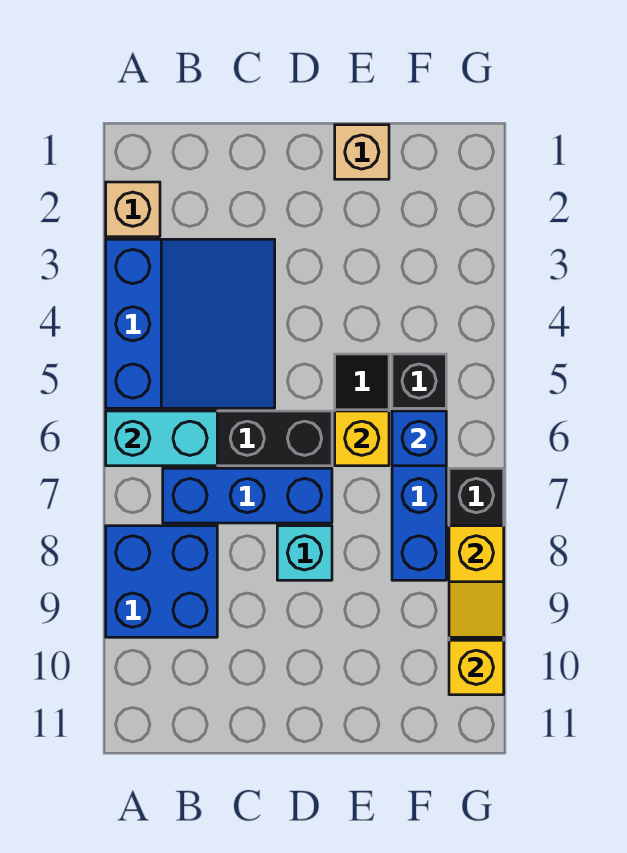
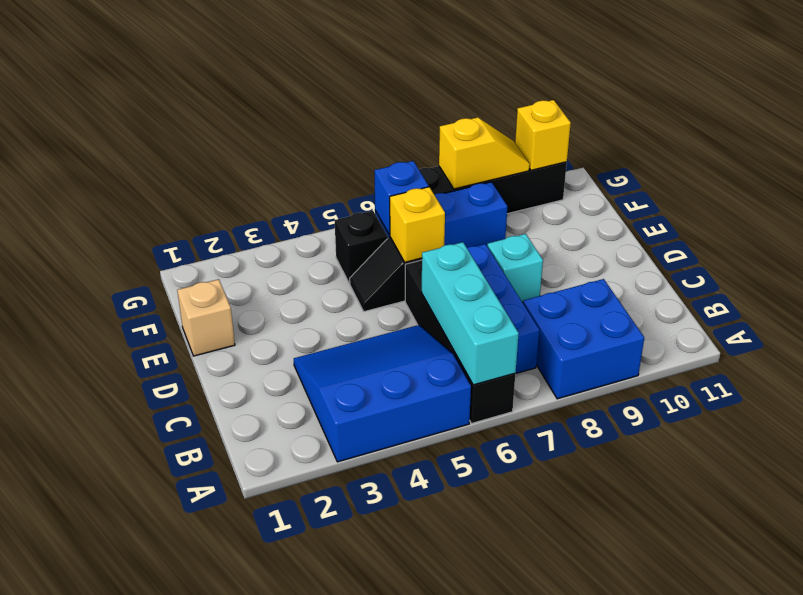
tan brick A2 level 1 -> none
cyan brick A6:B6 level 2 -> cyan brick A6:C6 level 2

